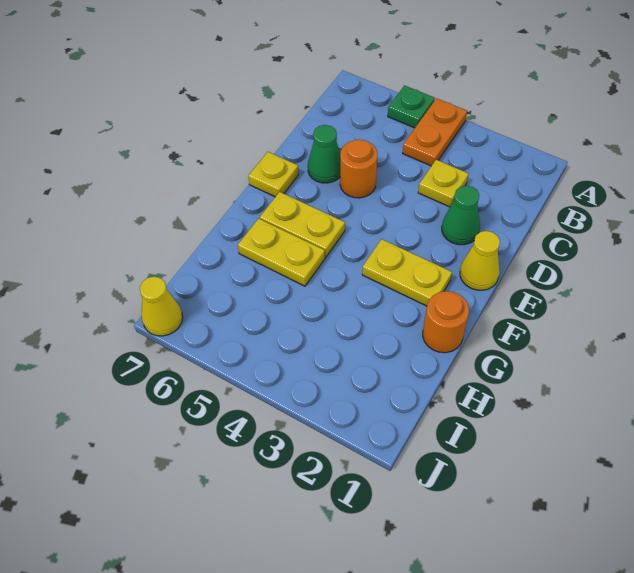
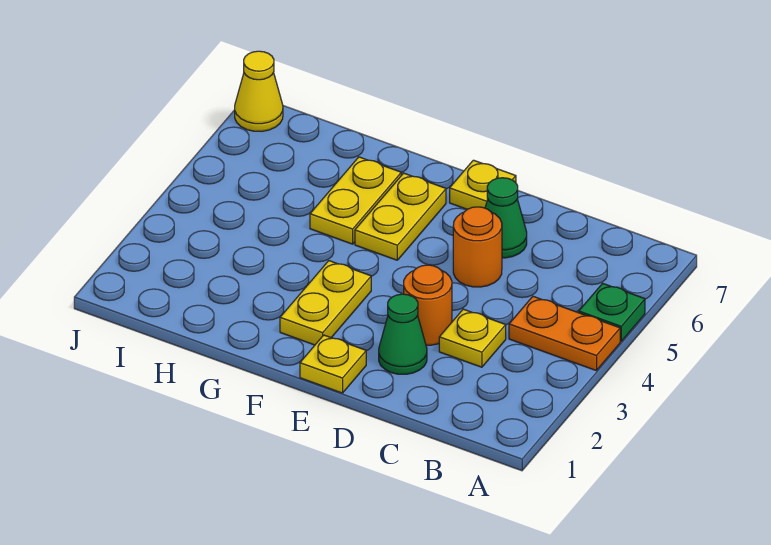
yellow cone E1 level 1 -> yellow plate E1 level 1
orange round brick G1 level 1 -> orange round brick D3 level 1

